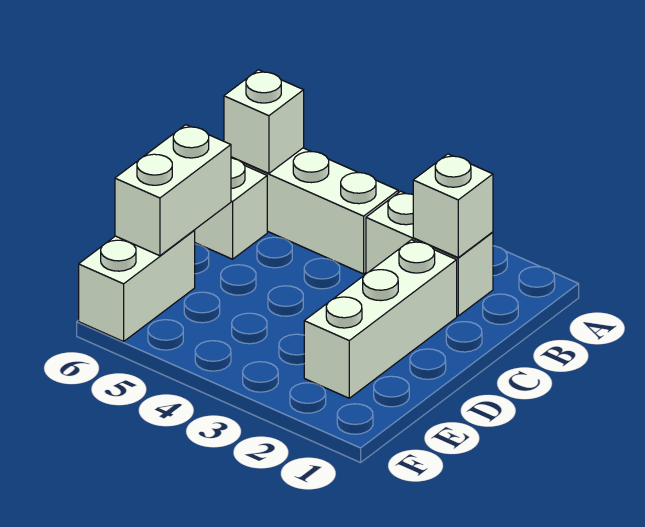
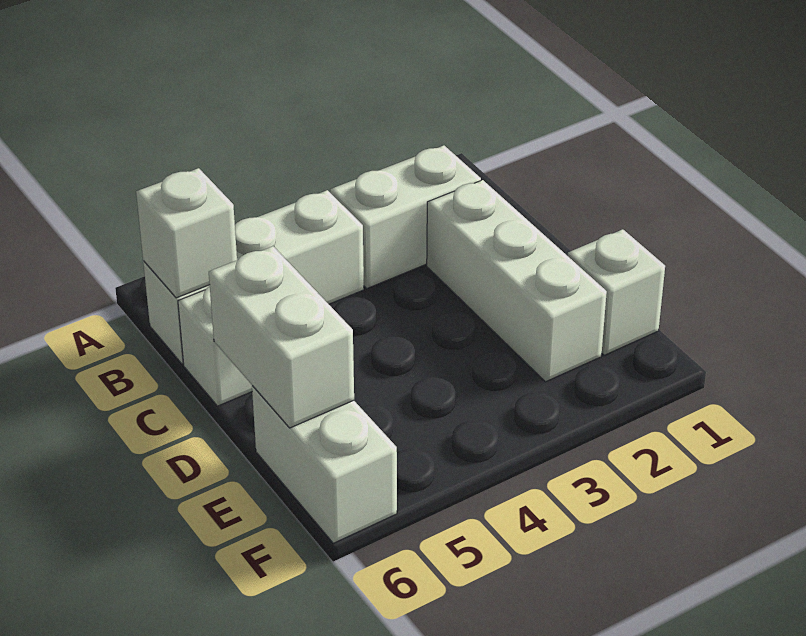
white brick B2 level 2 -> white brick E1 level 1

